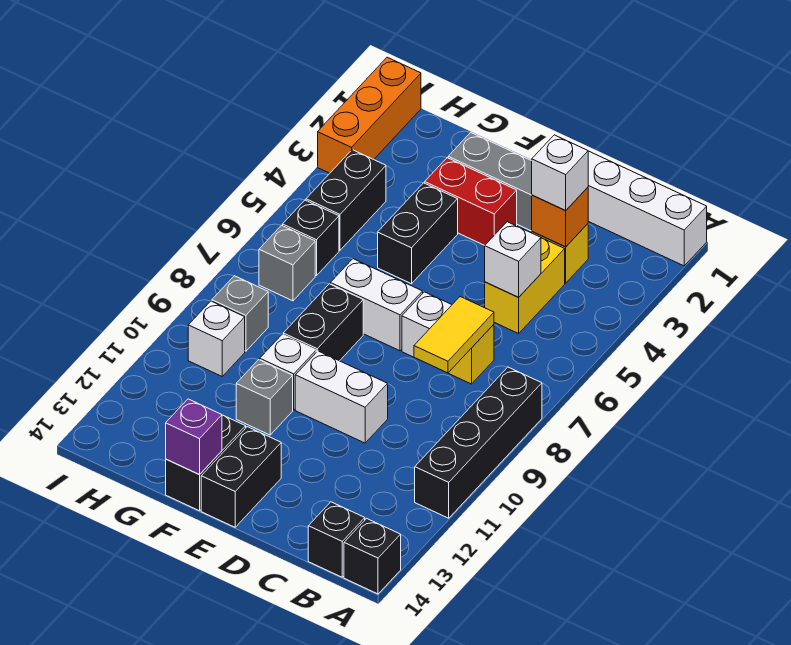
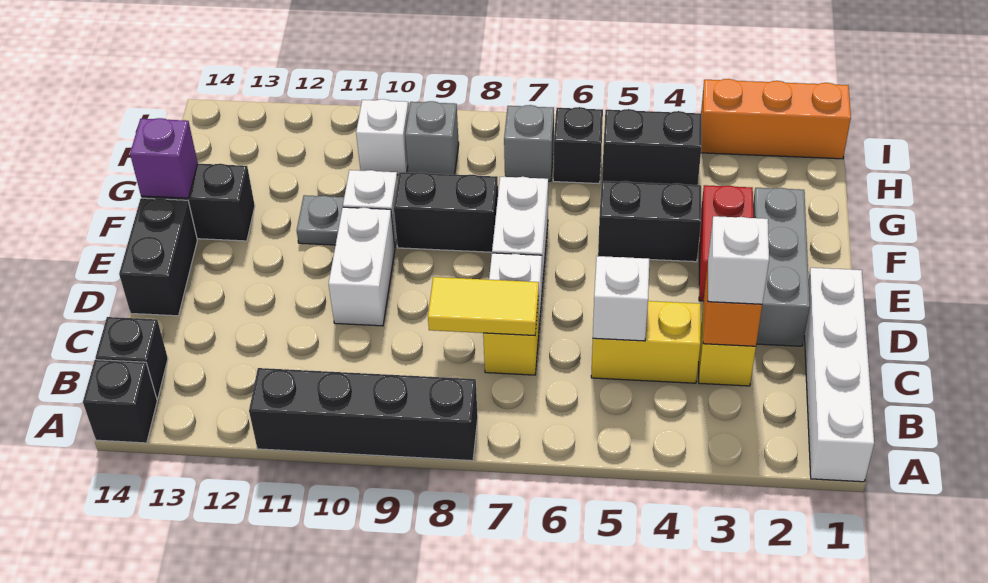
black brick E13:E14 level 1 -> black brick D14:E14 level 1
grey brick F11 level 1 -> grey plate F11 level 1

